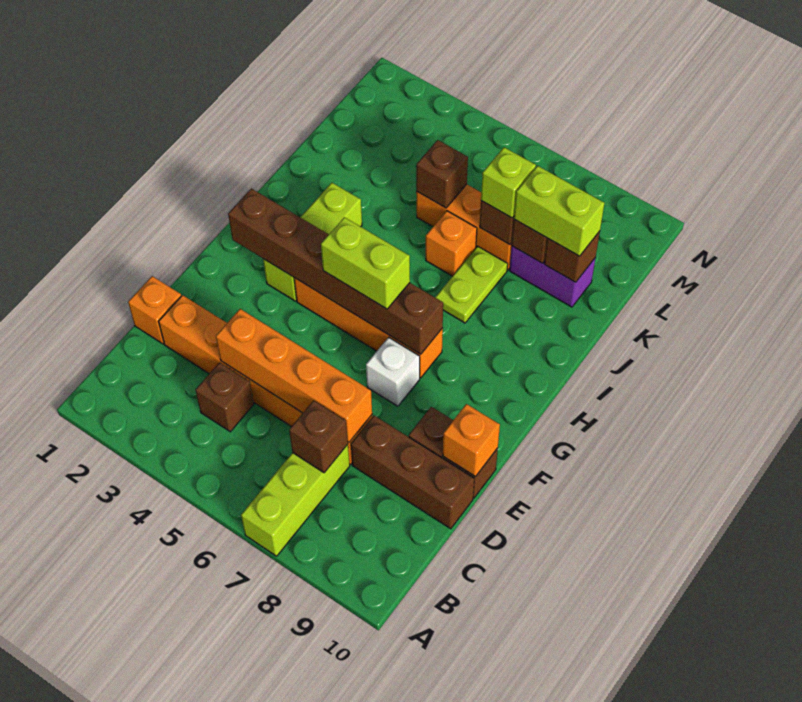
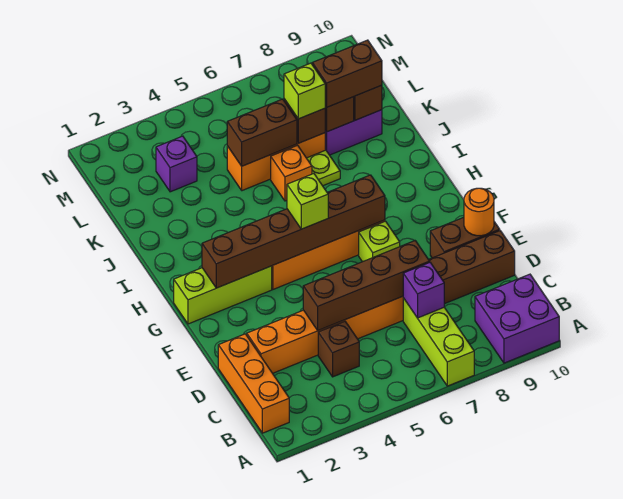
none -> purple brick A9:B10 level 1
brown brick C7 level 2 -> purple brick C7 level 2
orange brick D1 level 1 -> orange brick B1:D1 level 1
orange brick D4:D7 level 2 -> brown brick D4:D7 level 2
orange brick E10 level 2 -> orange round brick E10 level 2
white brick F7 level 1 -> lime brick F7 level 1
lime brick G3:I3 level 1 -> lime brick G1:G3 level 1
lime brick G5:G6 level 3 -> lime brick G5 level 3
lime plate I7:J7 level 1 -> lime plate J7 level 1
brown brick K5 level 2 -> brown brick K5:K6 level 2
lime brick K8:K9 level 3 -> brown brick K8:K9 level 3
none -> purple brick L3 level 1

